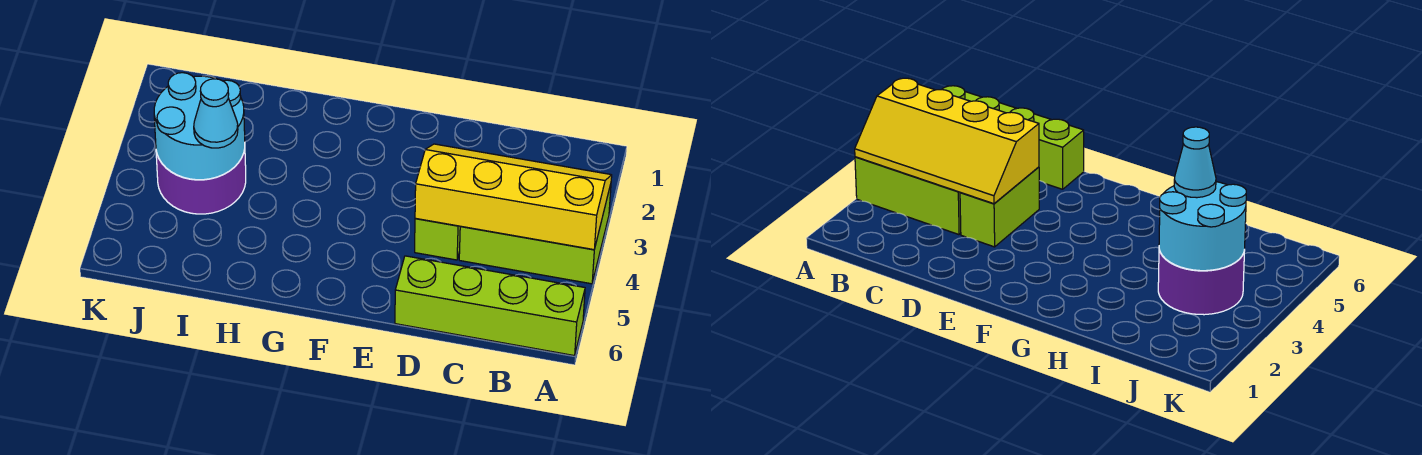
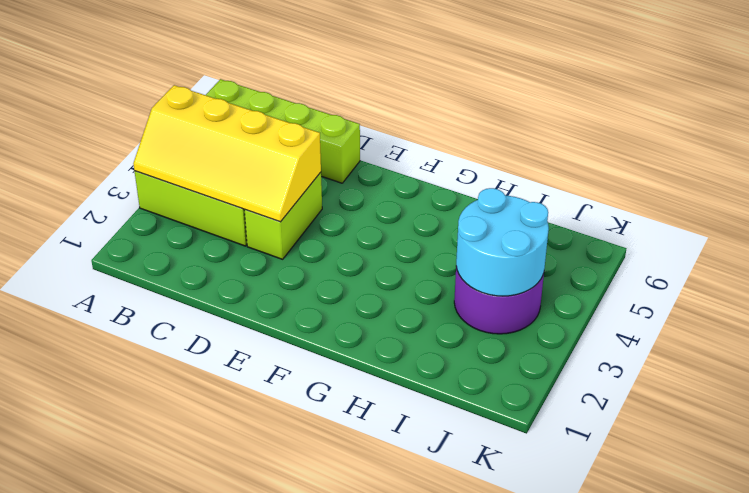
cyan cone I4 level 3 -> none

